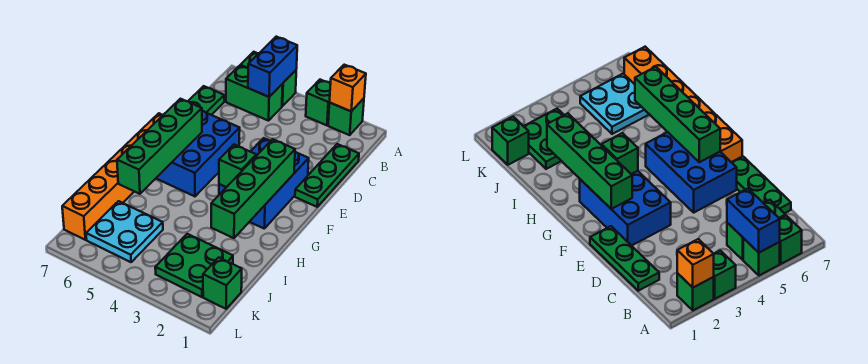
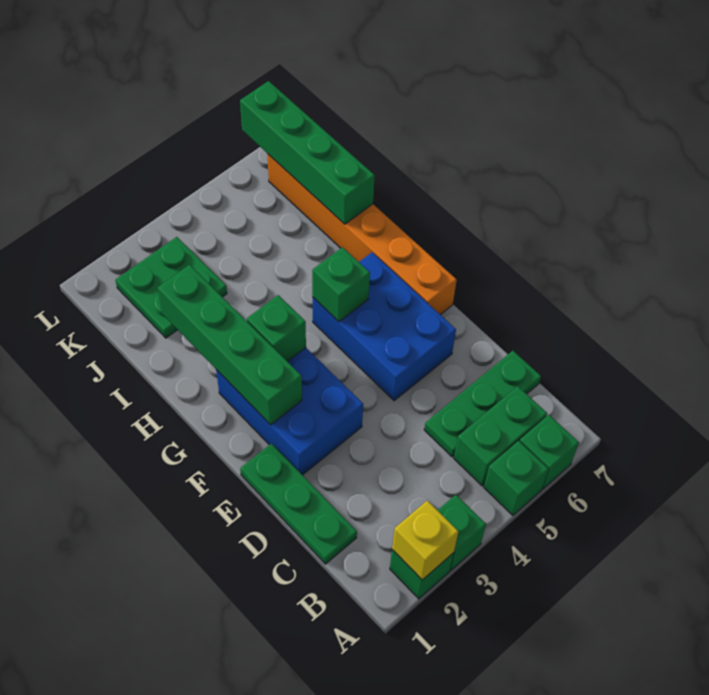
orange brick A2 level 2 -> yellow brick A2 level 2
blue brick A5:B5 level 2 -> none
green plate C7:E7 level 1 -> green plate C5:C7 level 1
green brick F6:I6 level 2 -> green brick I7:L7 level 2
cyan plate J5:K6 level 1 -> none
green brick K1 level 1 -> green brick G5 level 2

